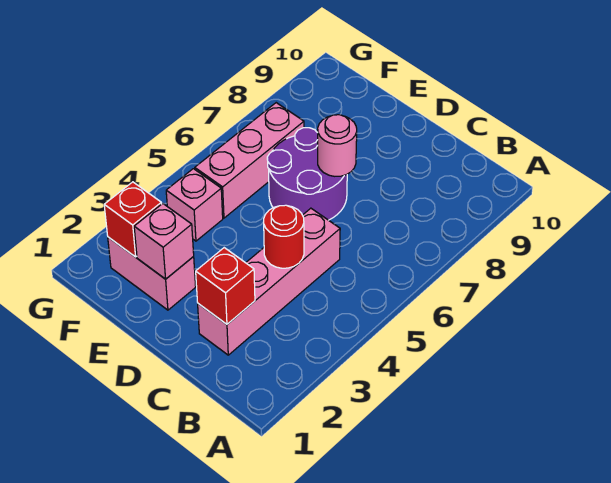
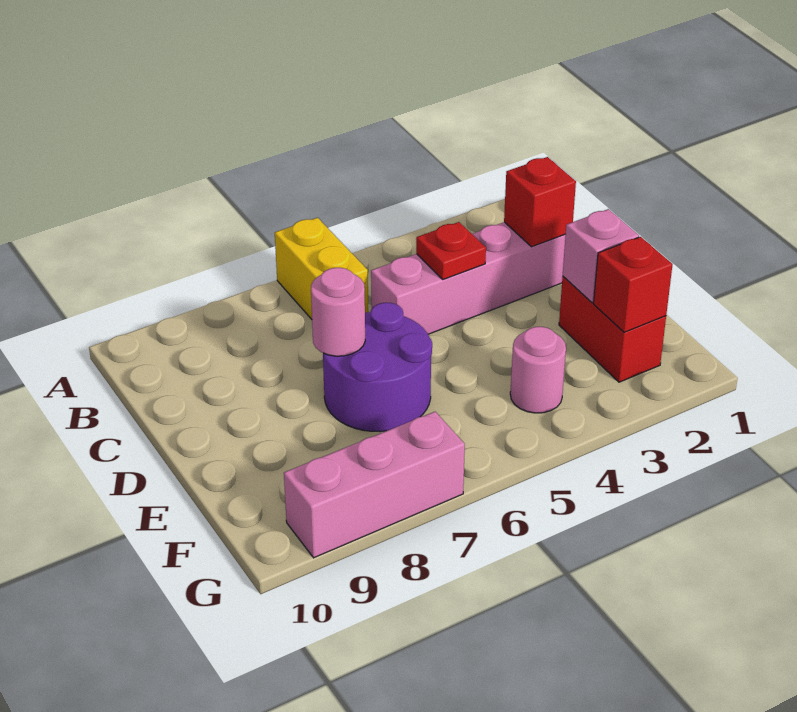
none -> yellow brick A6:B6 level 1
red round brick C4 level 2 -> red plate C4 level 2
pink brick E2:F2 level 1 -> red brick E2:F2 level 1
pink brick F4 level 1 -> pink round brick F4 level 1
pink brick F5:F7 level 1 -> pink brick G7:G9 level 1

